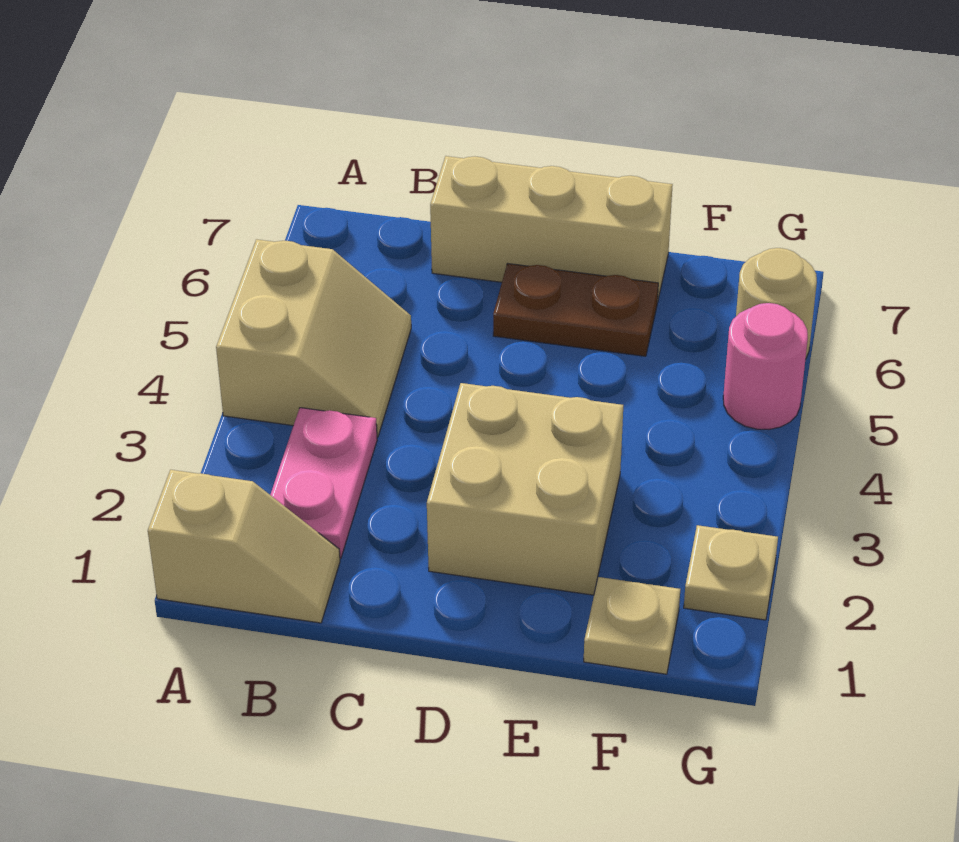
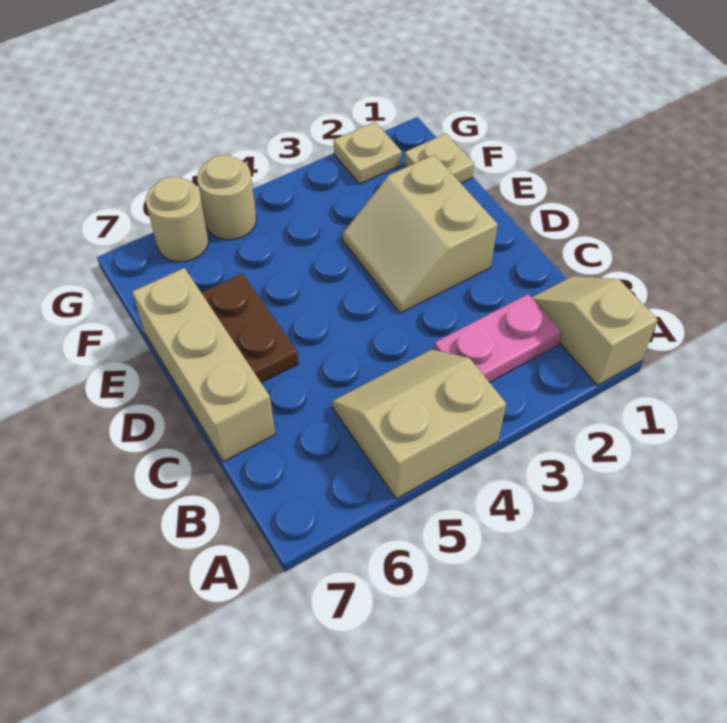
tan brick D2:E3 level 1 -> tan slope D2:E3 level 1 top 2
pink round brick G5 level 1 -> tan round brick G5 level 1

